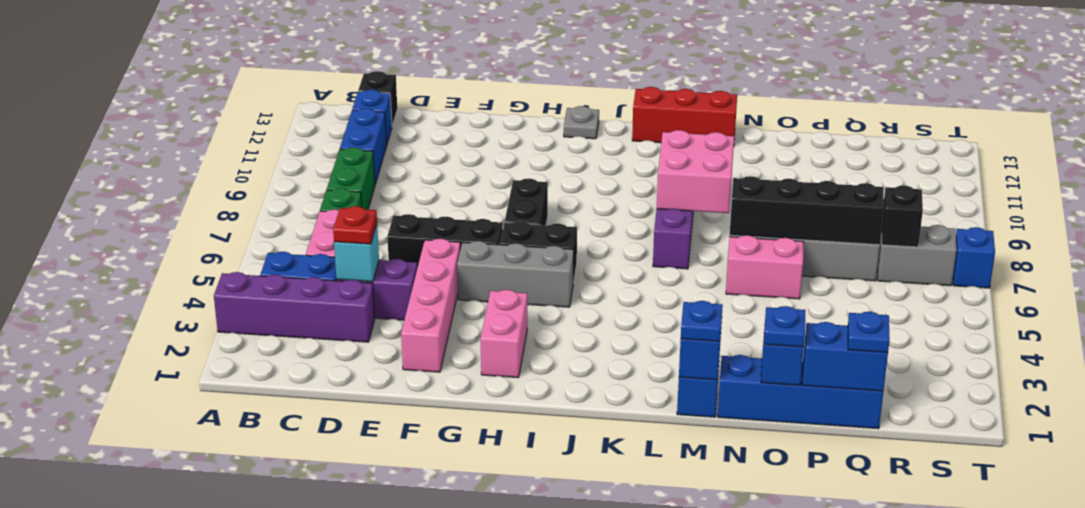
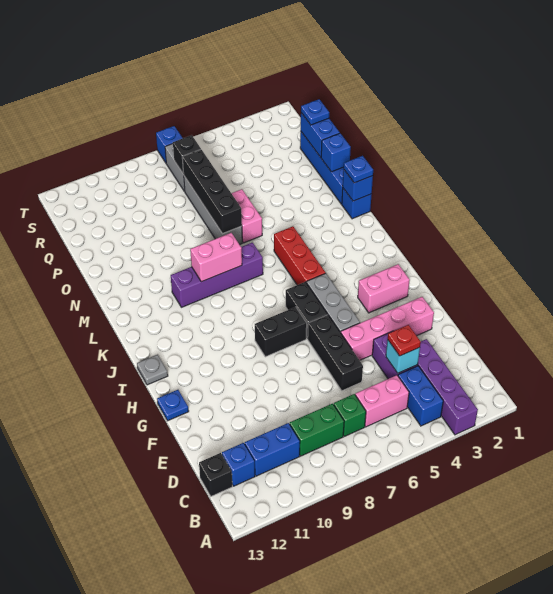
red brick K13:M13 level 1 -> red brick J5:L5 level 1
pink brick L8:M9 level 2 -> pink brick L8:L9 level 2
blue plate O1 level 3 -> blue plate G13 level 1

